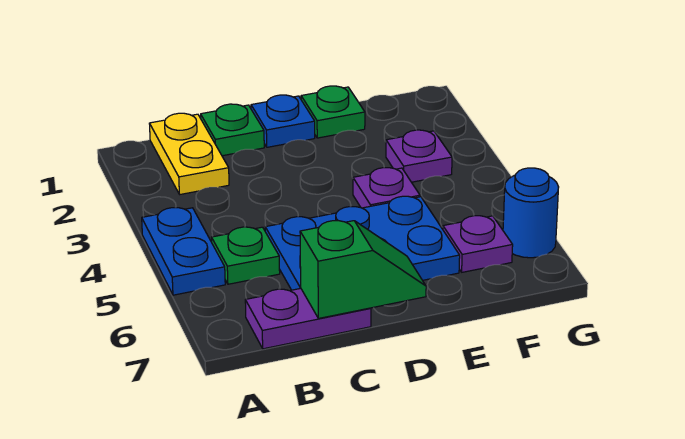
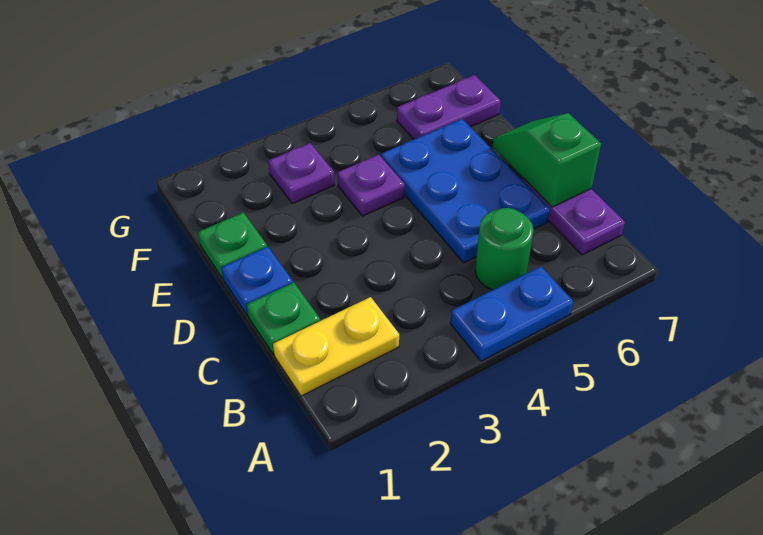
green plate B5 level 1 -> green round brick B5 level 1
purple plate F6 level 1 -> purple plate F6:F7 level 1
blue round brick G6 level 1 -> none

